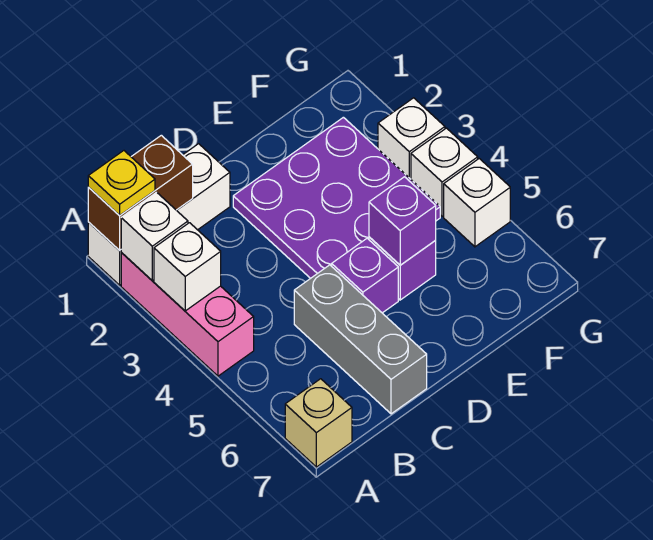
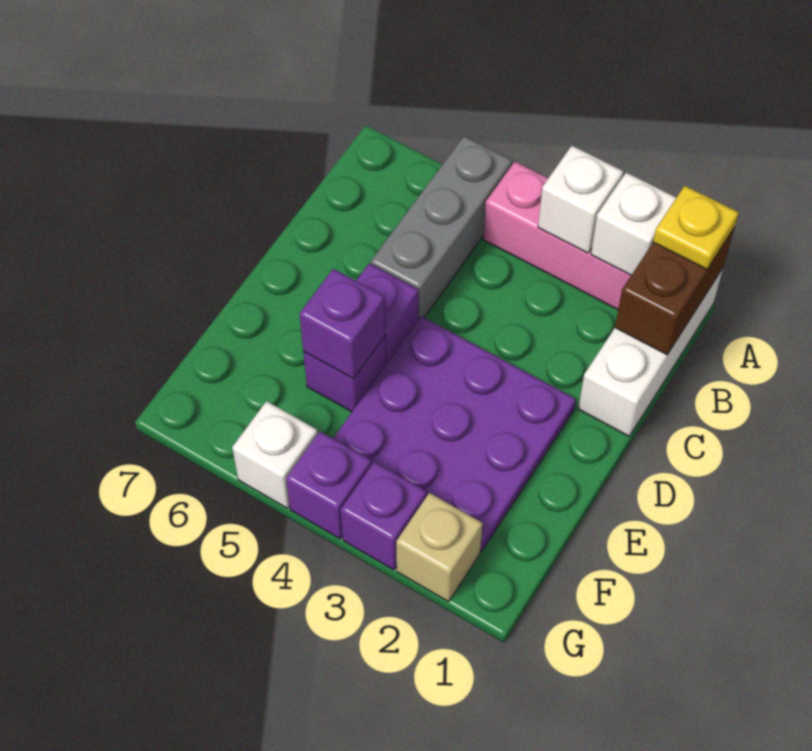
tan brick A7 level 1 -> tan brick G2 level 1
grey brick C5:C7 level 1 -> grey brick A5:C5 level 1
white brick G3 level 1 -> purple brick G3 level 1
white brick G4 level 1 -> purple brick G4 level 1

